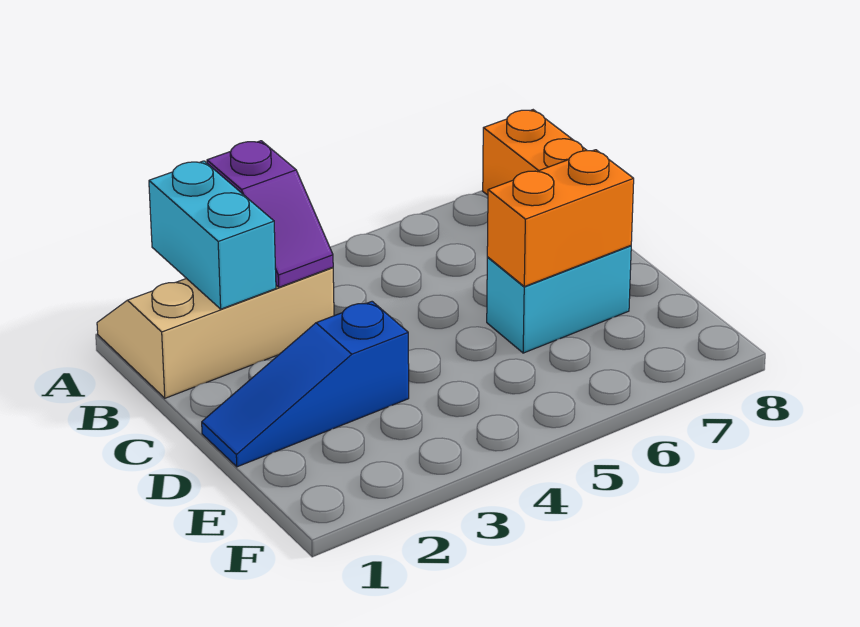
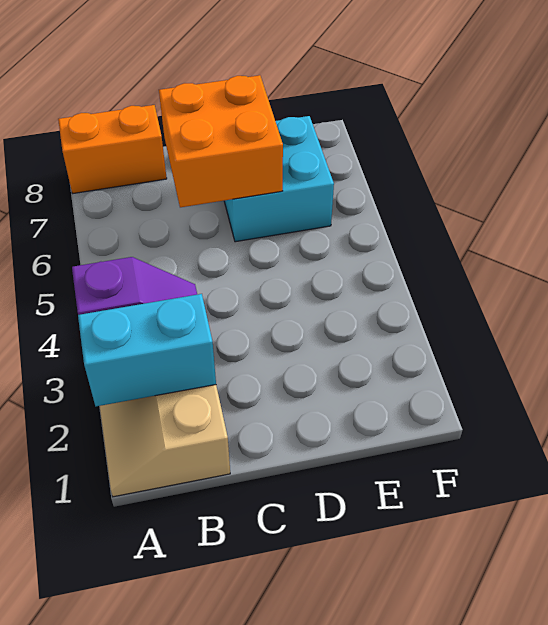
blue slope D1:D3 level 1 top 3 -> none
cyan brick D6:D7 level 1 -> cyan brick D6:E7 level 1
orange brick D6:D7 level 2 -> orange brick C6:D7 level 2

